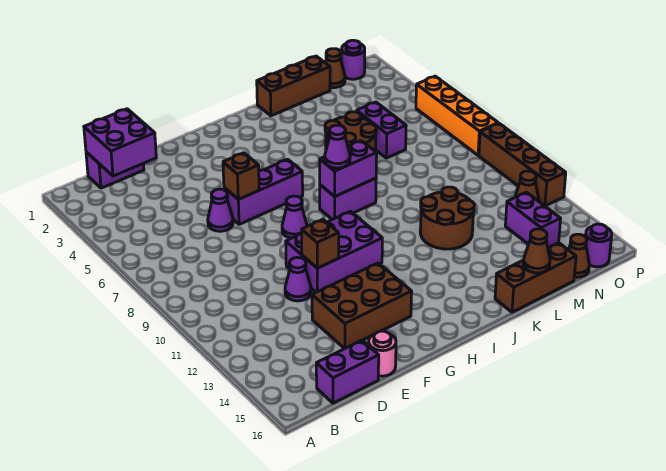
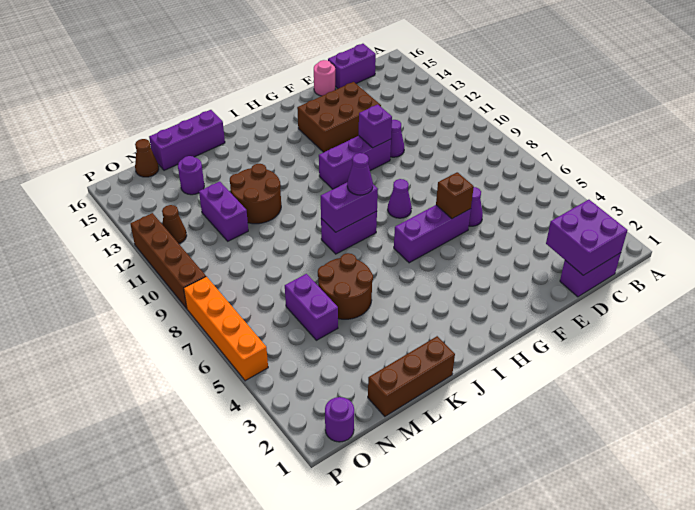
purple brick F10:H11 level 1 -> purple brick F11:H11 level 1
brown brick F11 level 2 -> purple brick F11 level 2
brown brick K16:M16 level 1 -> purple brick K16:M16 level 1
brown cone L16 level 2 -> none
brown cone N1 level 1 -> none
purple brick N13:N14 level 1 -> purple brick M11:M12 level 1
purple round brick O16 level 1 -> purple round brick M14 level 1

